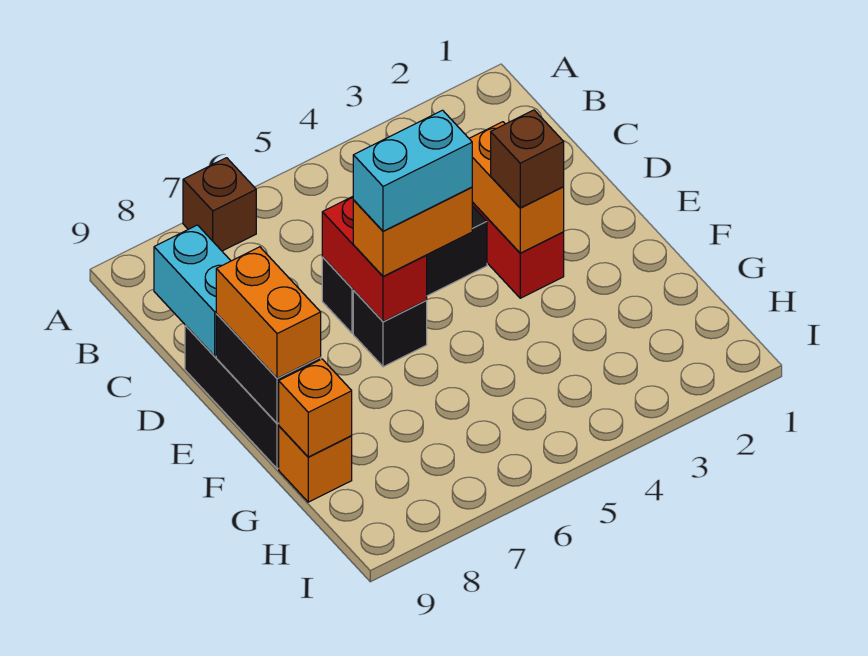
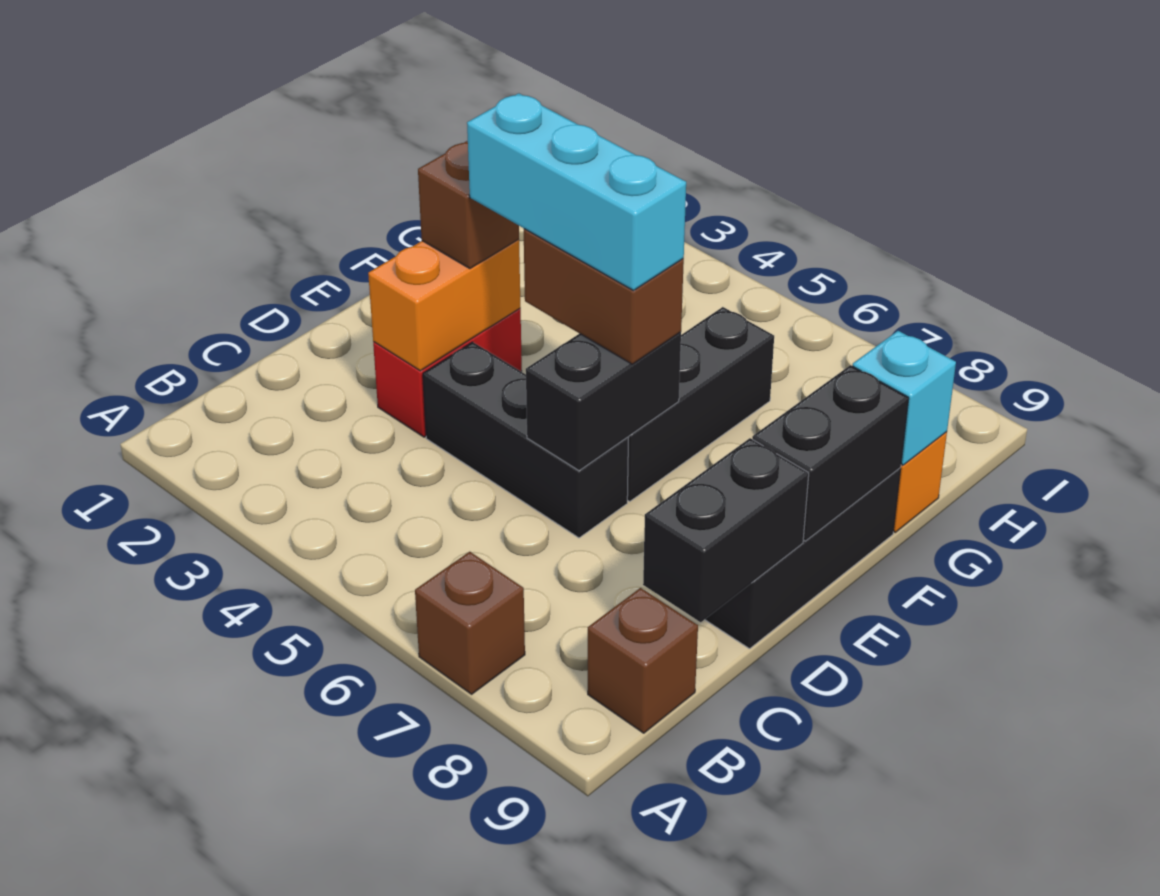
none -> brown brick B9 level 1
cyan brick C9:D9 level 2 -> black brick C9:D9 level 2
red brick D6:E6 level 2 -> black brick D6:E6 level 2
orange brick E5:E6 level 3 -> brown brick E5:E6 level 3
cyan brick E5:E6 level 4 -> cyan brick E4:E6 level 4
black brick E6 level 1 -> black brick E6:G6 level 1
orange brick E9:F9 level 3 -> none
orange brick G9 level 2 -> cyan brick G9 level 2

